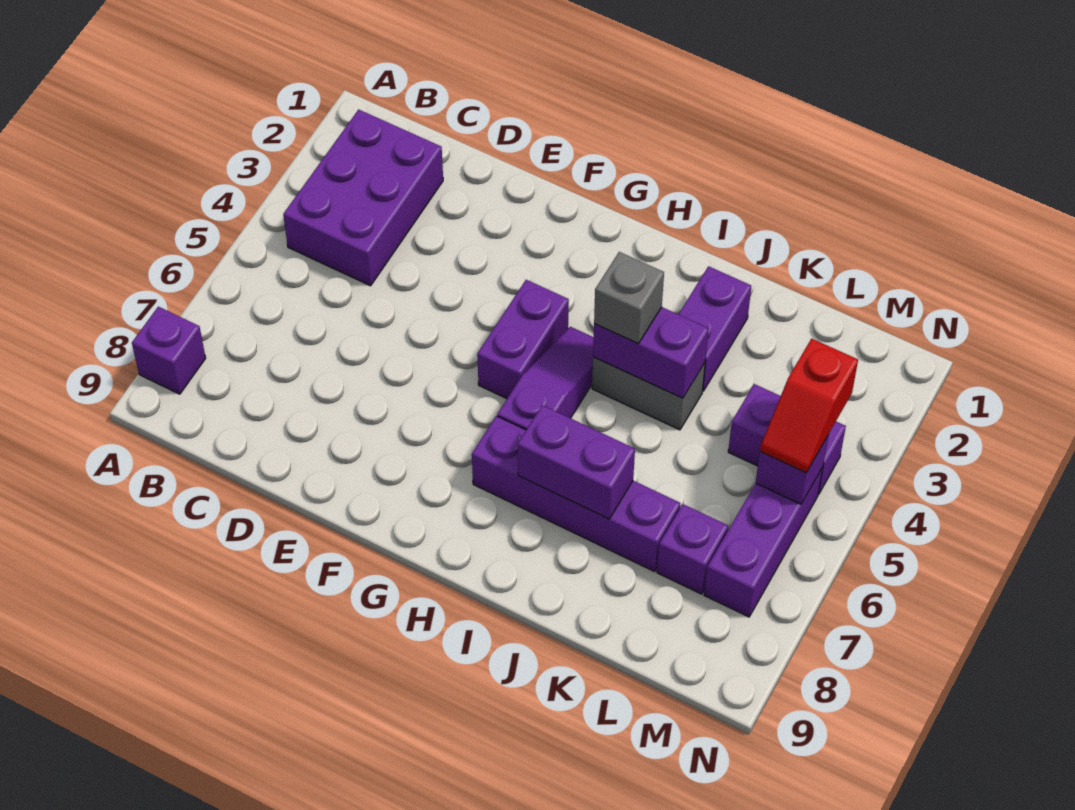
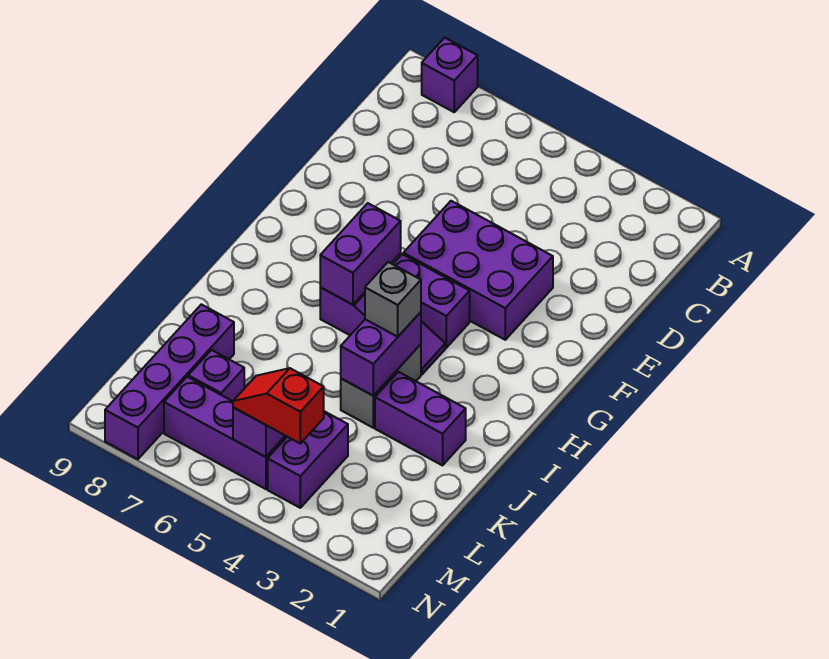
purple brick B2:C4 level 1 -> purple brick E3:F5 level 1
purple brick H7:K7 level 1 -> purple brick K8:N8 level 1
purple brick I7:J7 level 2 -> purple brick G6:H6 level 2

